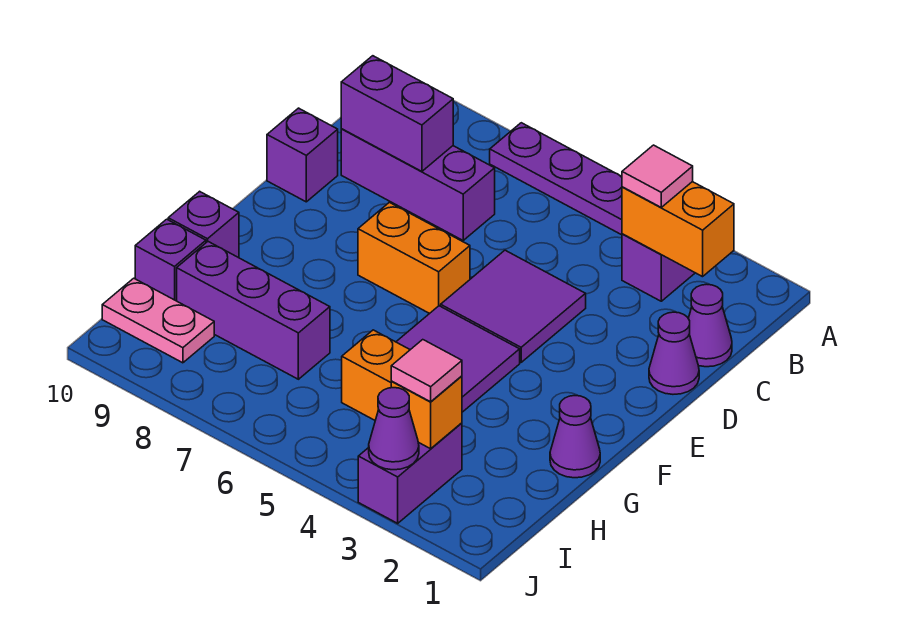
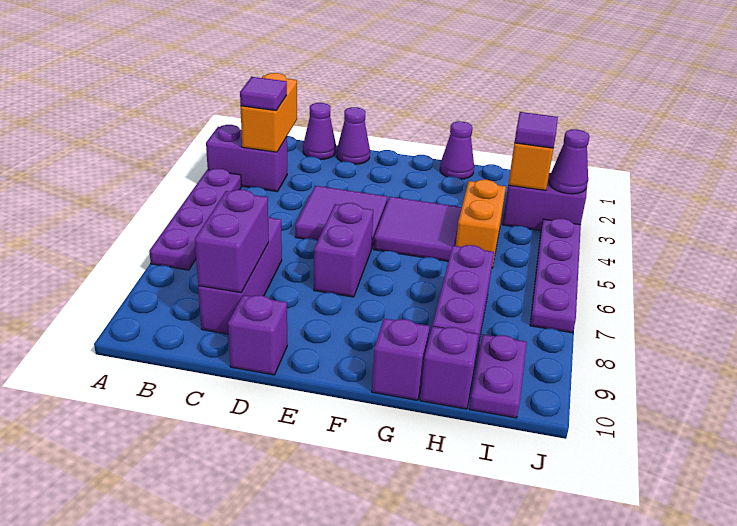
pink tile B3 level 3 -> purple tile B3 level 3
orange brick E6:E7 level 1 -> purple brick E6:E7 level 1
pink tile I3 level 3 -> purple tile I3 level 3
pink plate I9:I10 level 1 -> purple plate I9:I10 level 1
none -> purple plate J4:J7 level 1

